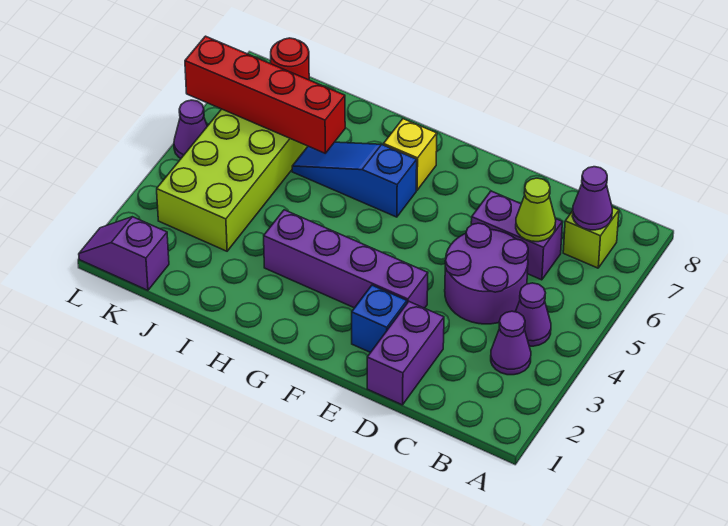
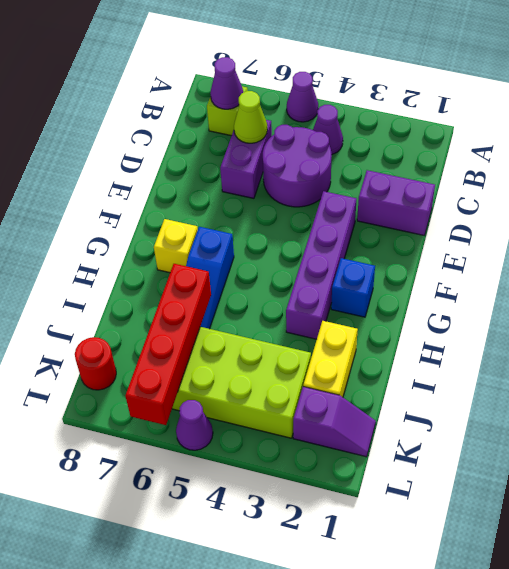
purple cone B3 level 1 -> purple cone A5 level 1
blue brick E2 level 1 -> blue brick G2 level 1
none -> yellow brick I2:J2 level 1
purple slope K1:L1 level 1 top K -> purple slope K1:K2 level 1 top 2

